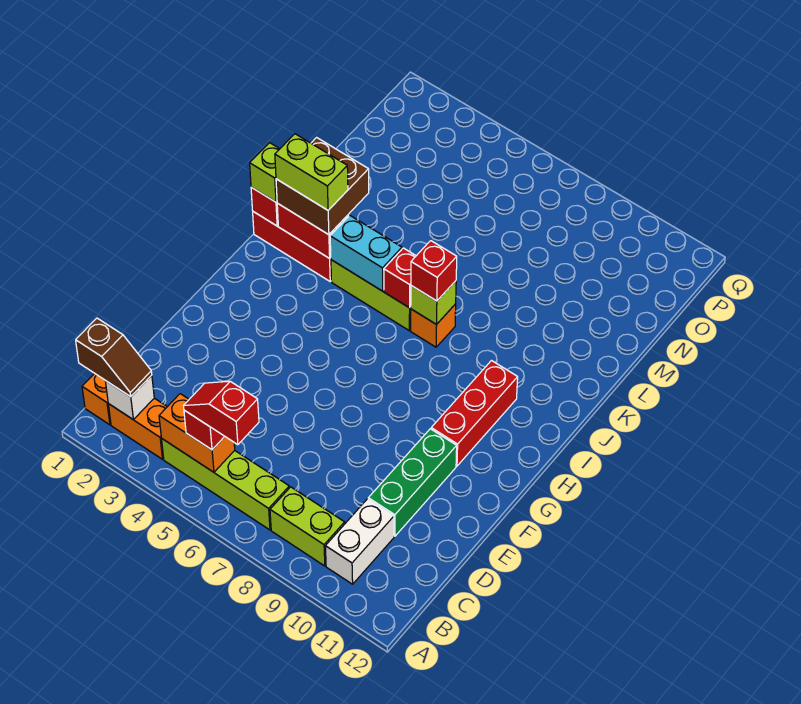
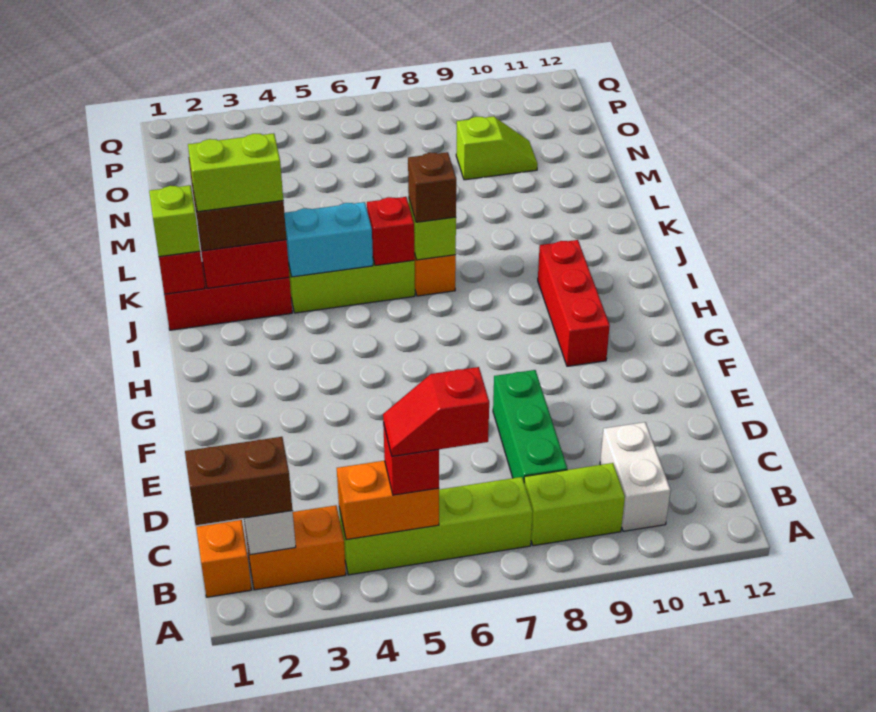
brown slope B1:B2 level 3 top 1 -> brown brick B1:B2 level 3
green brick D10:F10 level 1 -> green brick C8:E8 level 1
red brick J7 level 3 -> brown brick J7 level 3
none -> lime slope N9:N10 level 1 top 9

